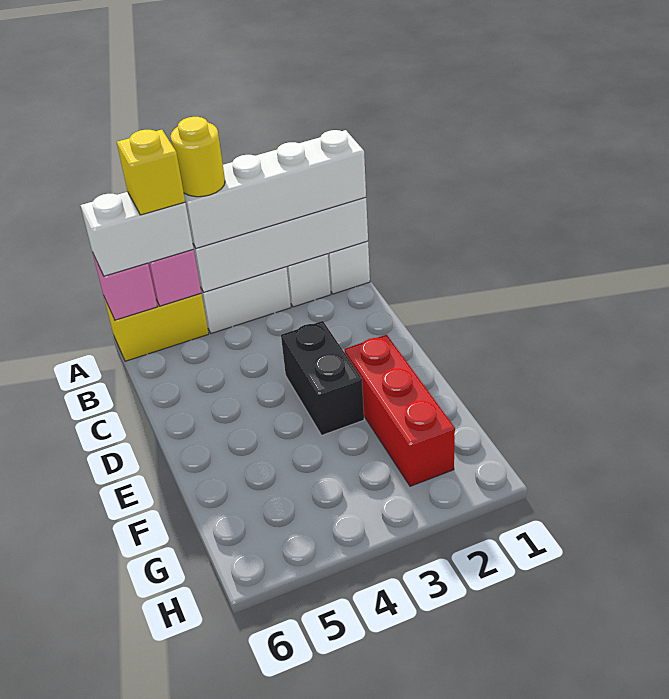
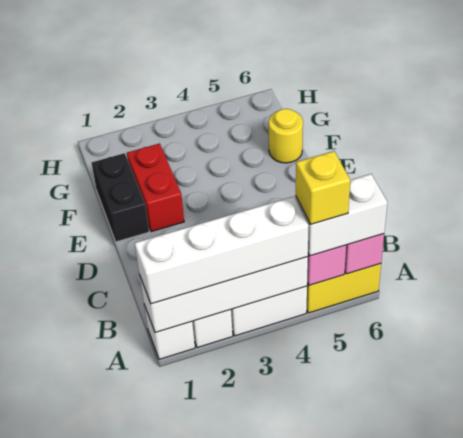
yellow round brick A4 level 4 -> yellow round brick F6 level 1
black brick D3:E3 level 1 -> black brick E1:F1 level 1
red brick E2:G2 level 1 -> red brick E2:F2 level 1

